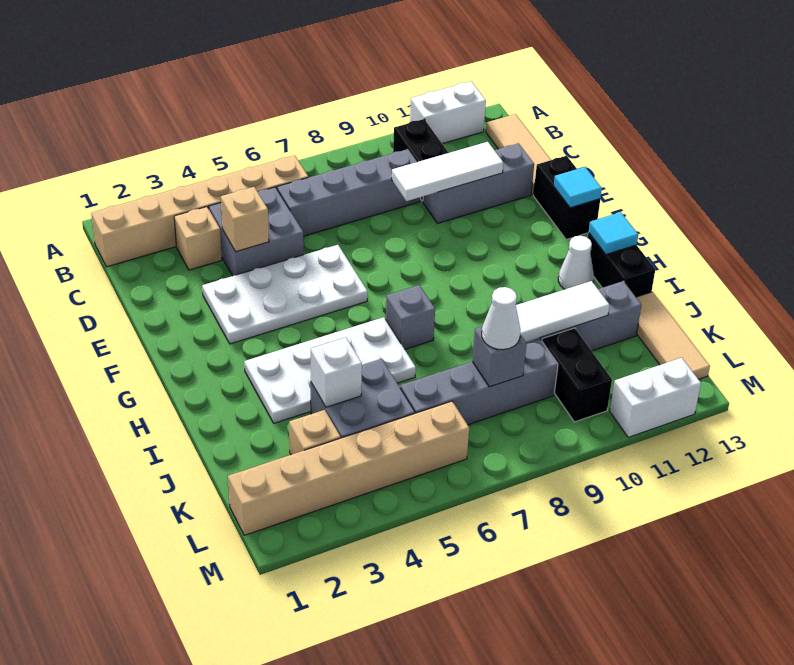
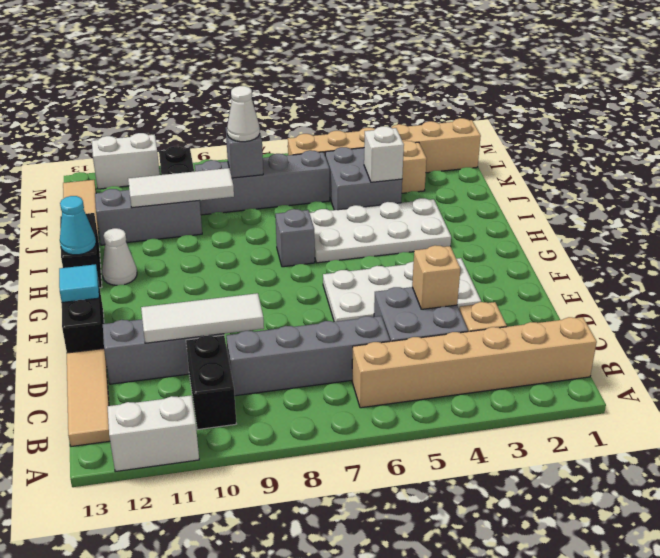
cyan tile H13 level 2 -> cyan cone H13 level 2

